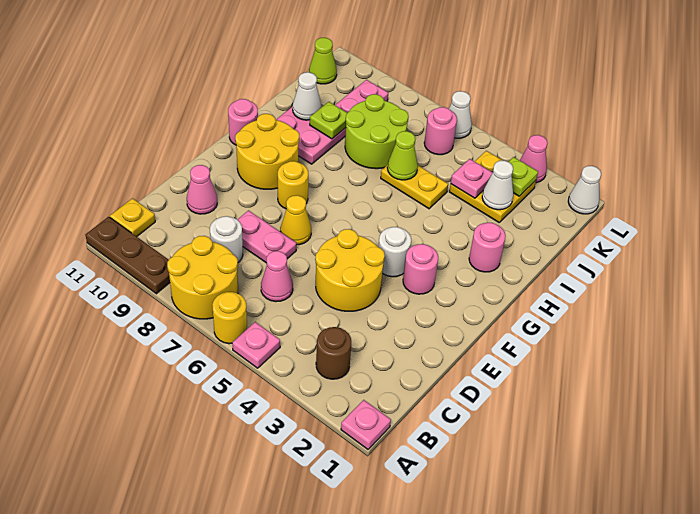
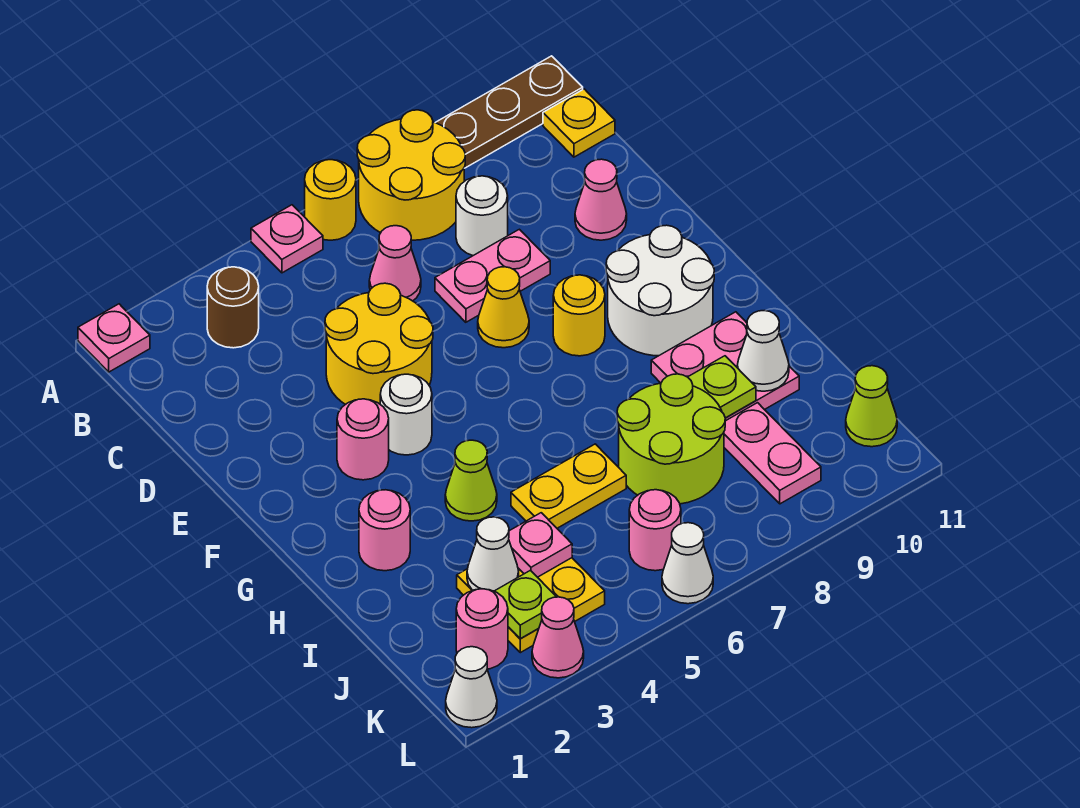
yellow round brick F9:G10 level 1 -> white round brick F9:G10 level 1
pink round brick G11 level 1 -> pink round brick K2 level 1
lime cone I6 level 2 -> lime cone H4 level 1

